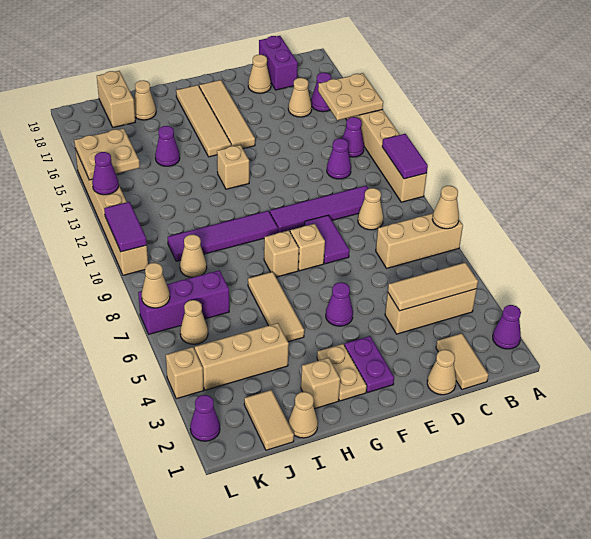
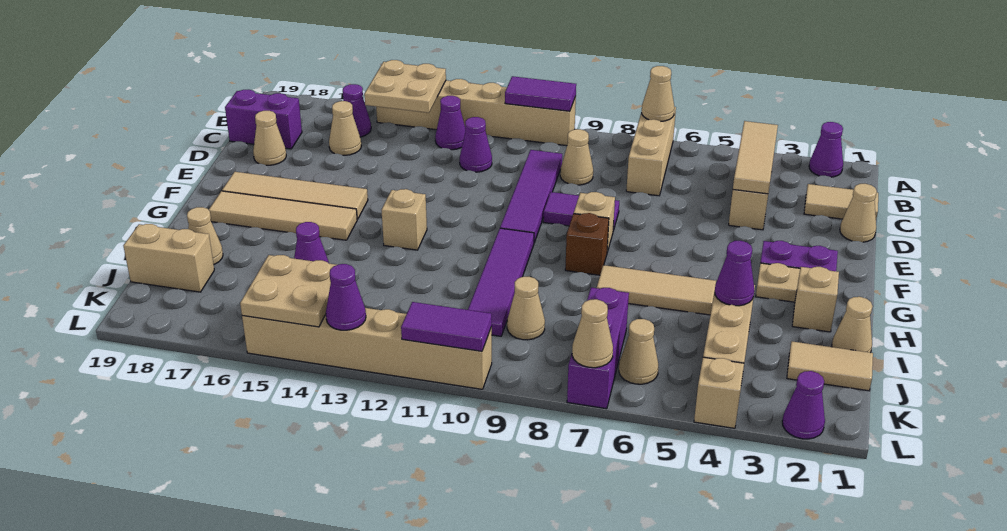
purple cone F5 level 1 -> purple cone I4 level 2
tan brick G8 level 1 -> brown brick G8 level 1

